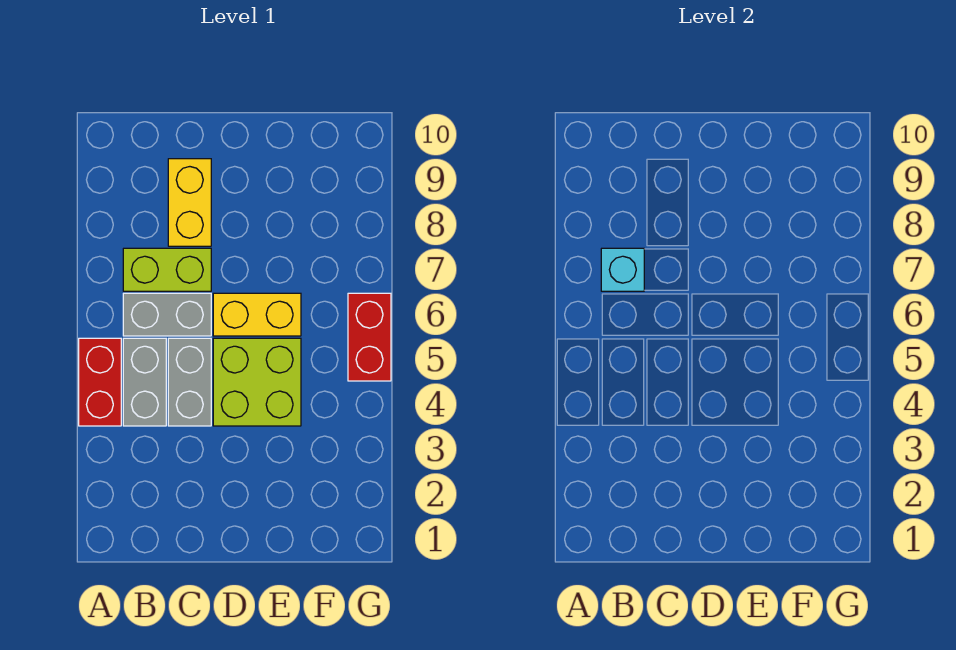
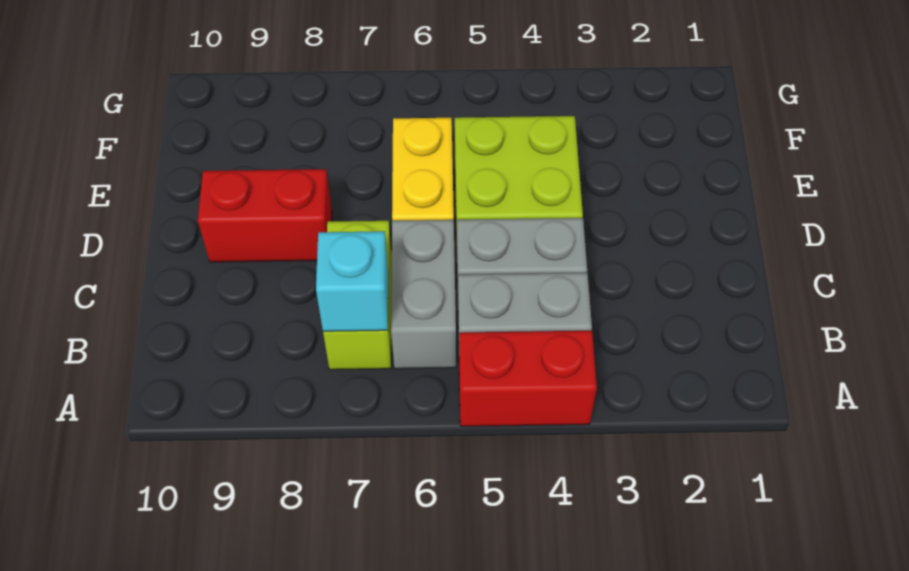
yellow brick C8:C9 level 1 -> none
red brick G5:G6 level 1 -> red brick D8:D9 level 1

